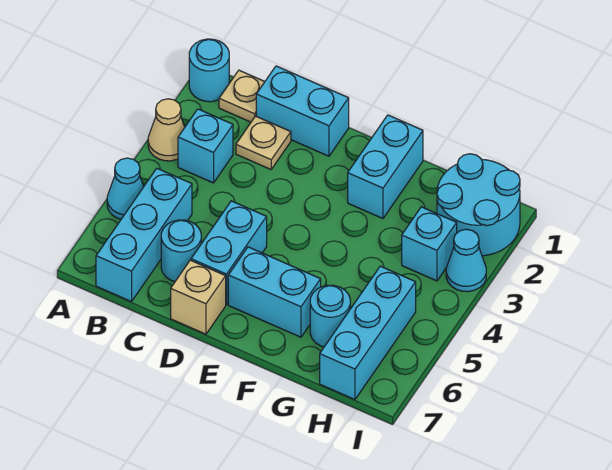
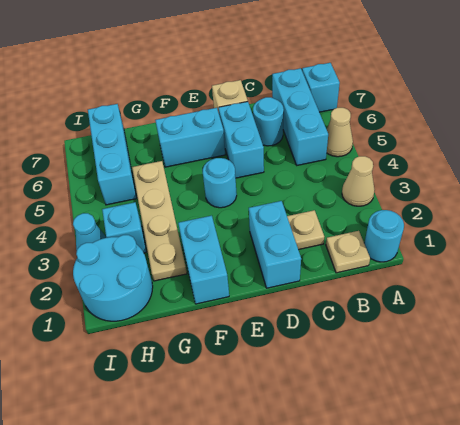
cyan cone A5 level 1 -> tan cone A5 level 1
cyan brick B3 level 1 -> cyan brick A7 level 1
cyan brick C1:D1 level 1 -> cyan brick D1:D2 level 1
none -> tan plate G2:G5 level 1
cyan round brick G6 level 1 -> cyan round brick E4 level 1

